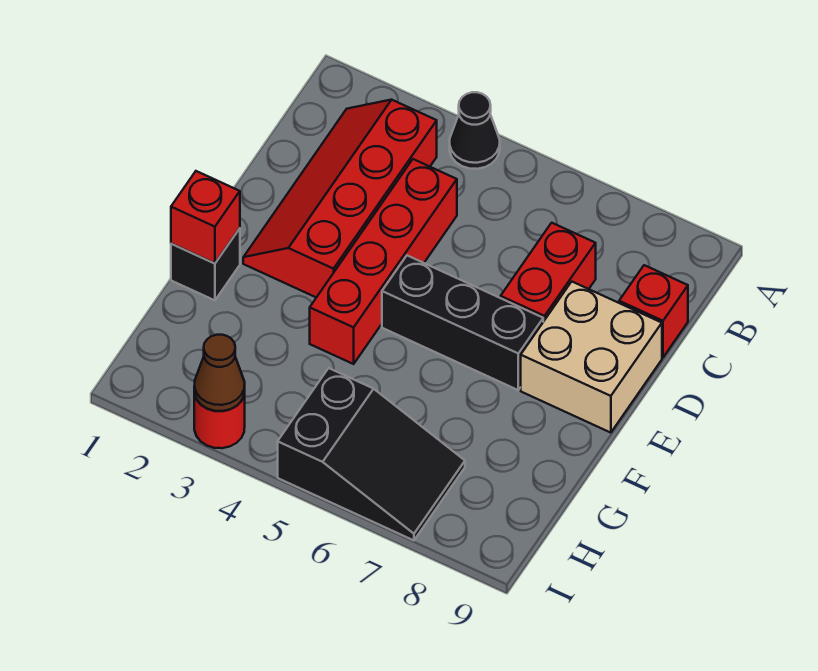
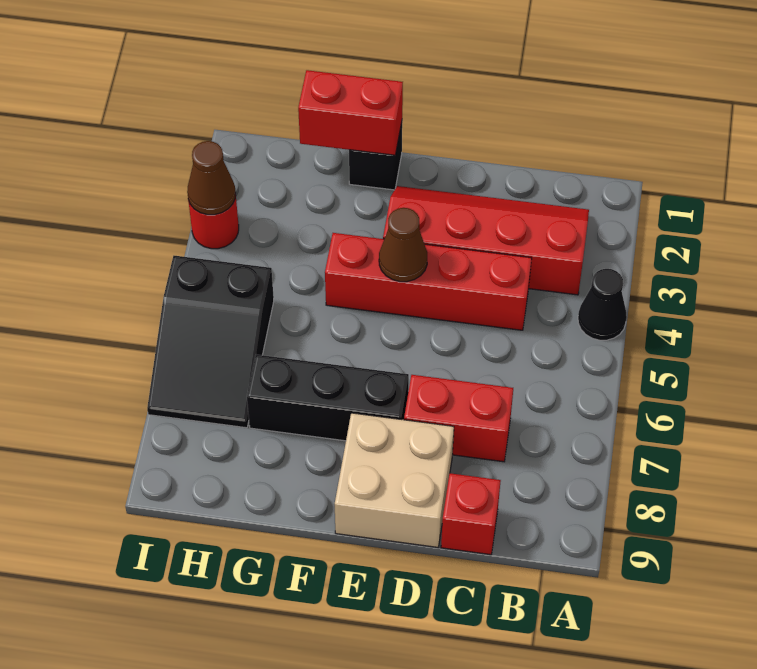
none -> brown cone E4 level 2
black brick E5:E7 level 1 -> black brick E7:G7 level 1
red brick F1 level 2 -> red brick F1:G1 level 2

